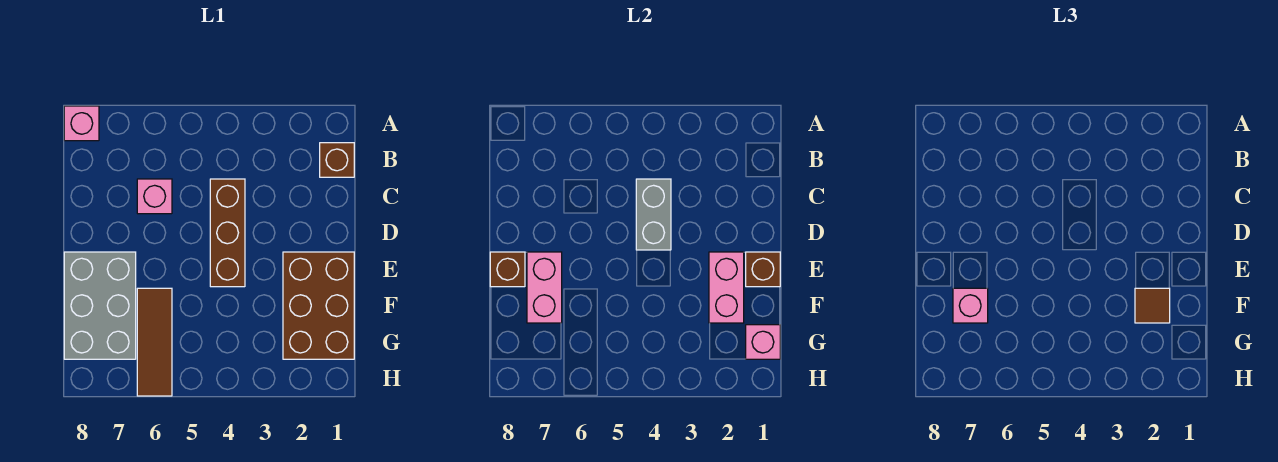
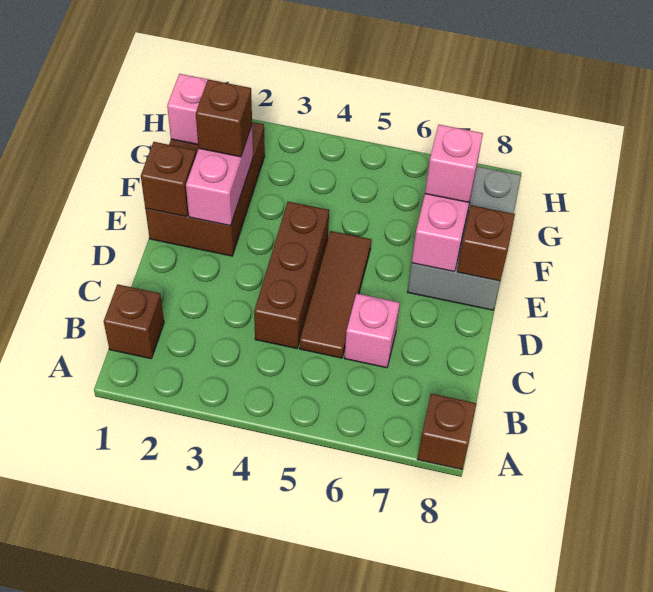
pink brick A8 level 1 -> brown brick A8 level 1
grey brick C4:D4 level 2 -> none
brown tile F2 level 3 -> brown brick F2 level 3
brown tile F6:H6 level 1 -> brown tile C5:E5 level 1

